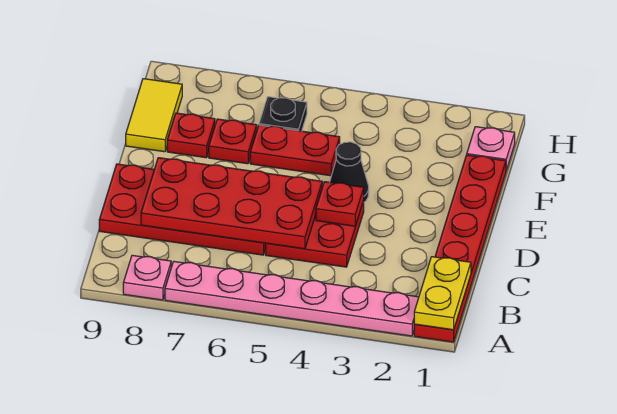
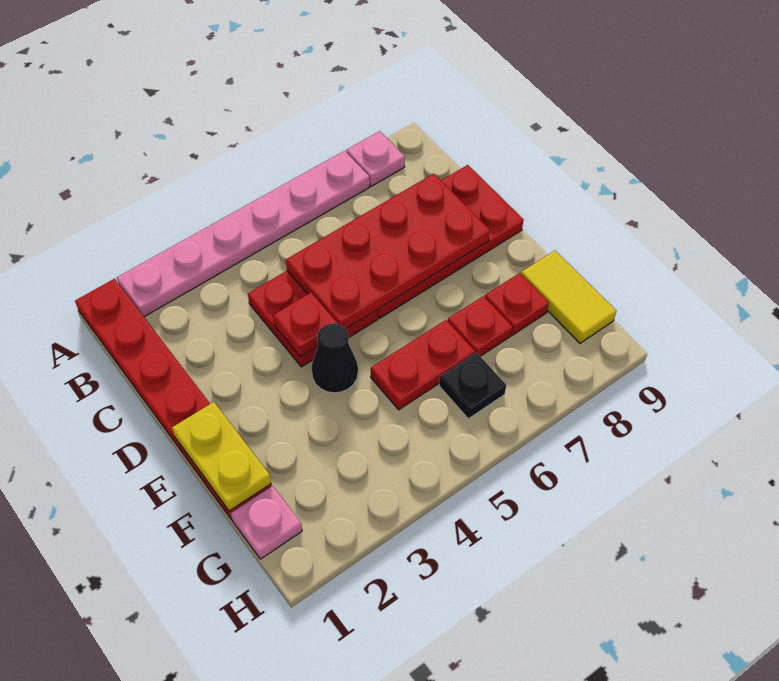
yellow plate A1:B1 level 2 -> yellow plate E1:F1 level 2

